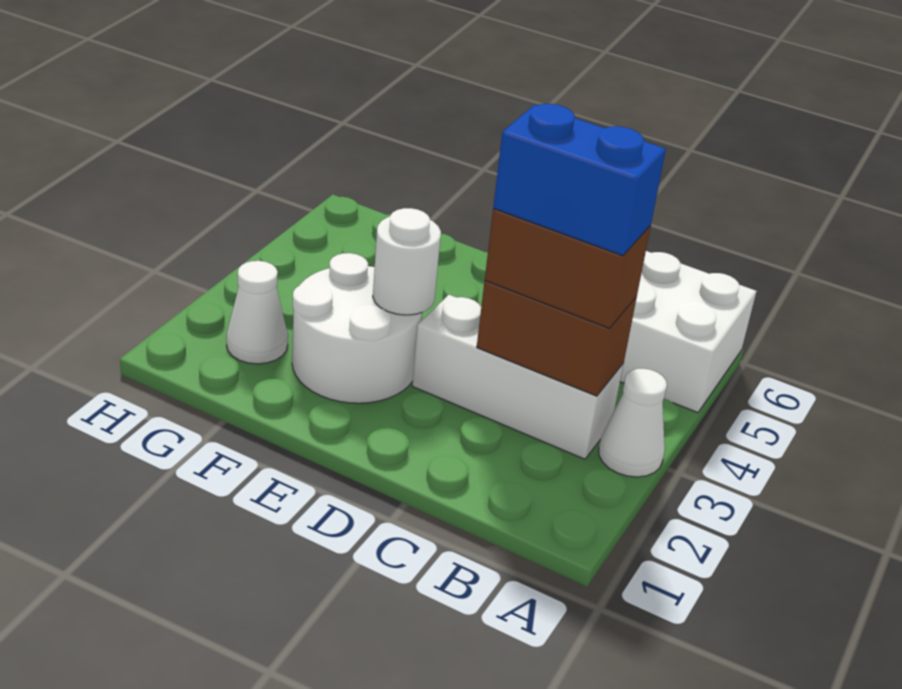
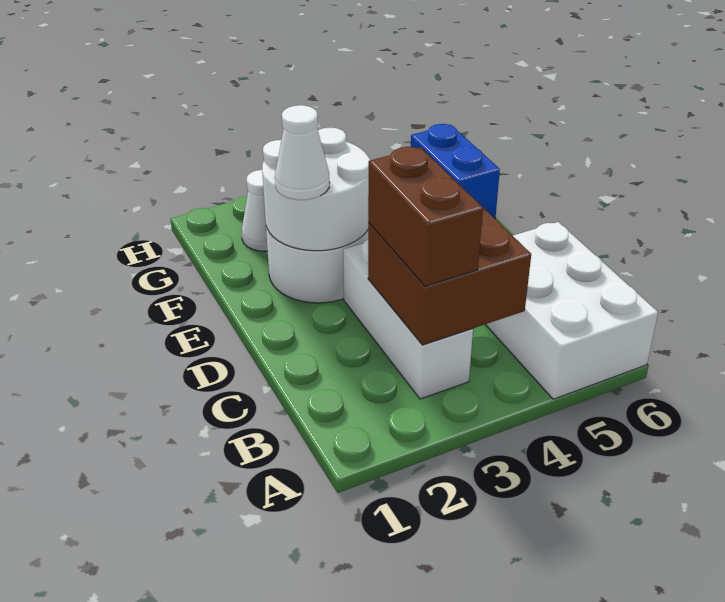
white cone A3 level 1 -> white cone E2 level 3
brown brick B3:C3 level 2 -> brown brick B3:C4 level 2
blue brick B3:C3 level 4 -> blue brick F6:G6 level 1
white round brick E3 level 2 -> white round brick E2:F3 level 2

